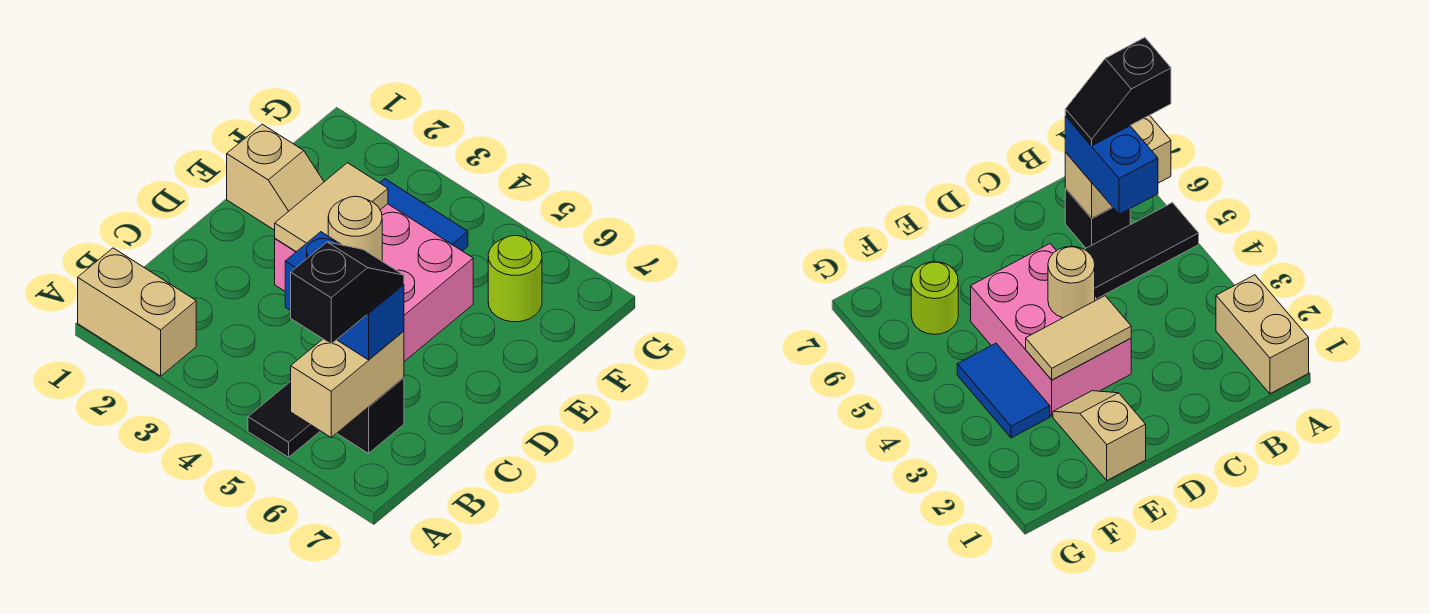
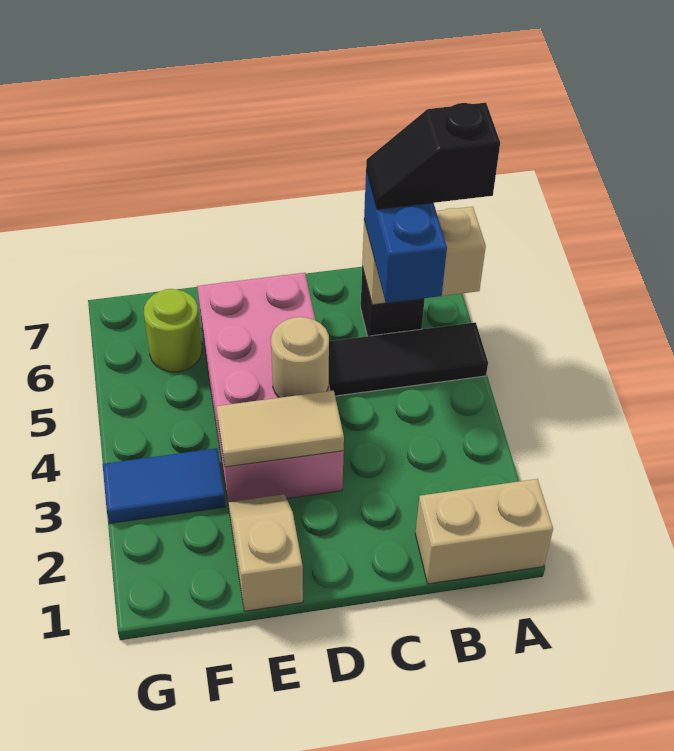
tan brick A1:A2 level 1 -> tan brick A1:B1 level 1
pink brick D3:E5 level 1 -> pink brick D3:E6 level 1
blue tile F3:F4 level 1 -> blue tile F3:G3 level 1

